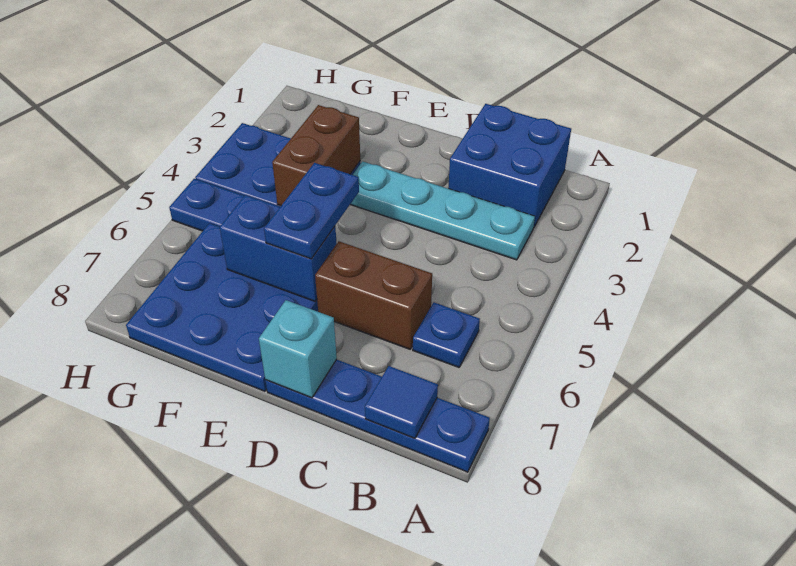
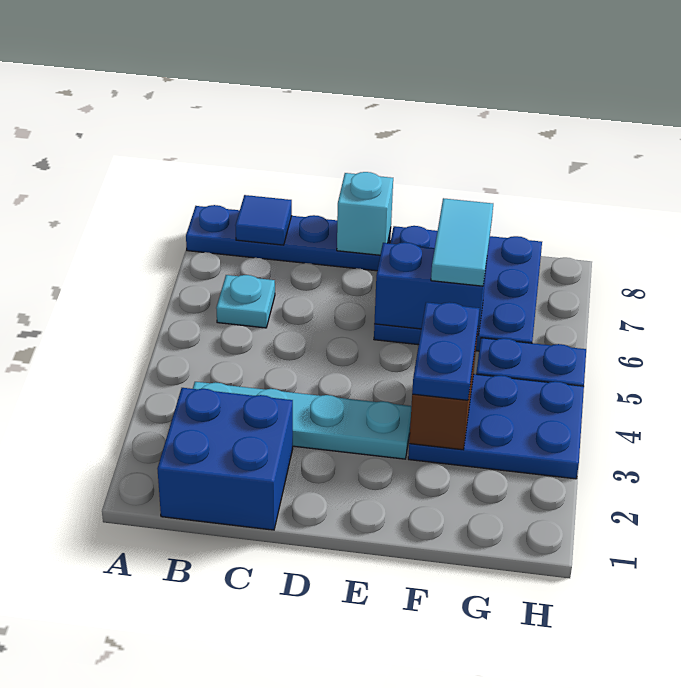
blue plate B6 level 1 -> cyan plate B6 level 1
brown brick C6:D6 level 1 -> none
blue plate E5:E6 level 3 -> blue plate F3:F4 level 3
none -> cyan tile F6:F7 level 3

